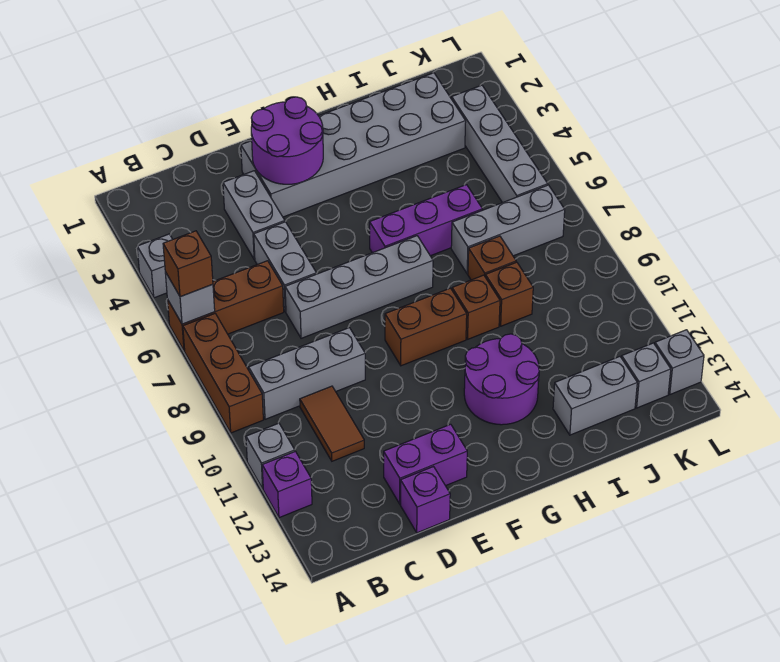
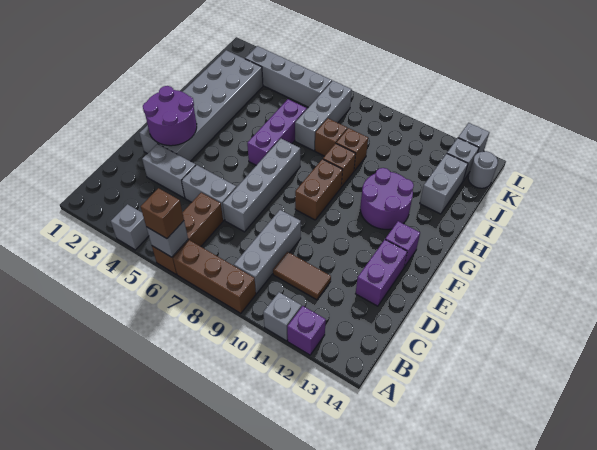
purple brick D14 level 1 -> purple brick F13 level 1
none -> grey round brick K14 level 1

